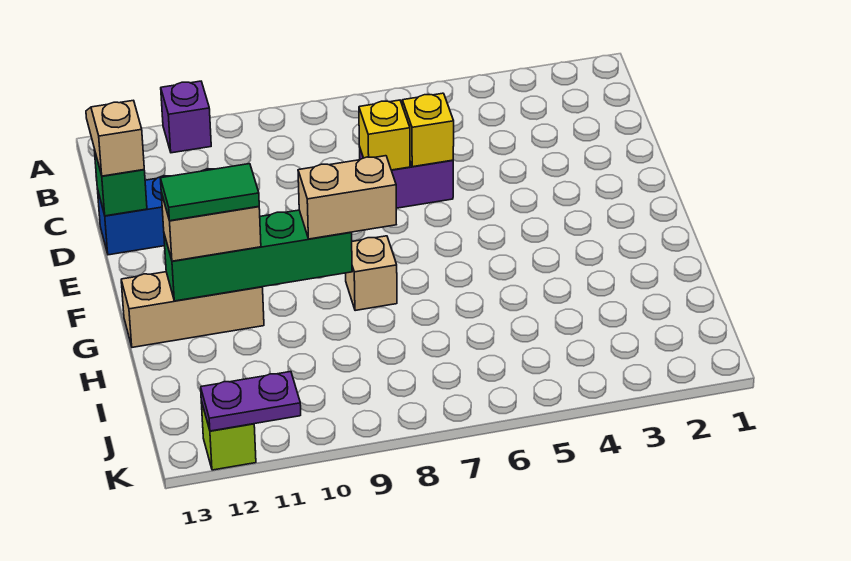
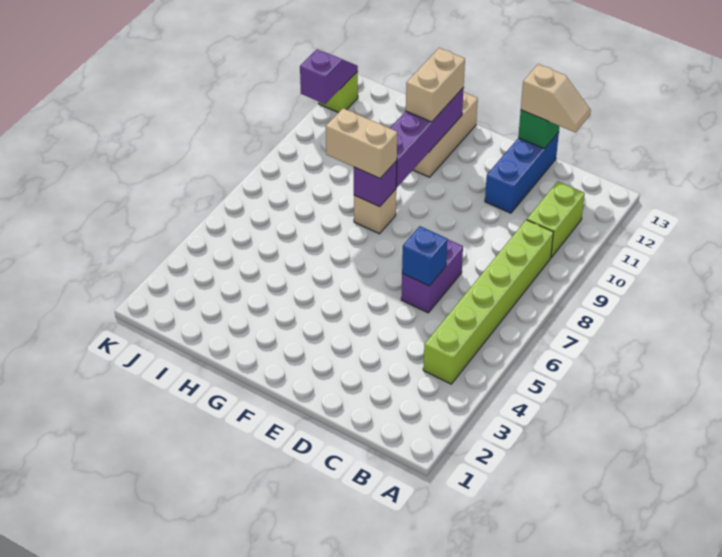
purple brick A11 level 1 -> purple brick G8 level 2
none -> lime brick B4:B9 level 1
none -> lime brick B10:B11 level 1
yellow brick D6 level 2 -> blue brick D6 level 2
yellow brick D7 level 2 -> none
tan brick G8:G9 level 3 -> tan brick G8:H8 level 3
green brick G9:G12 level 2 -> purple brick G9:G12 level 2
green tile G11:G12 level 4 -> none
purple plate K11:K12 level 2 -> purple slope K11:K12 level 2 top 11

